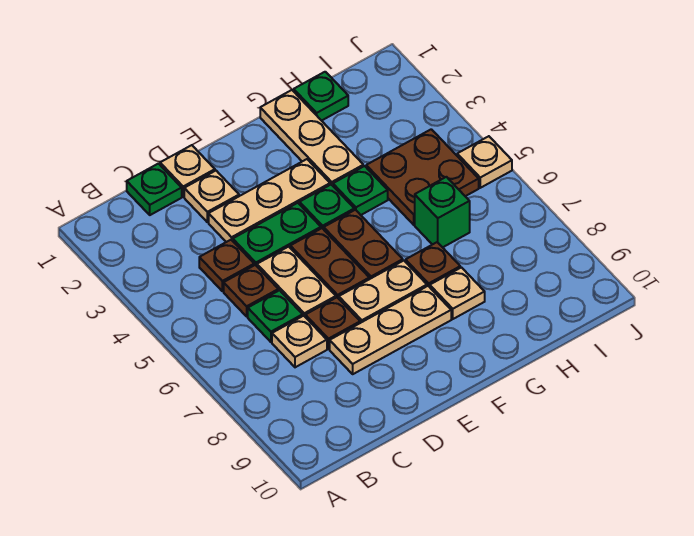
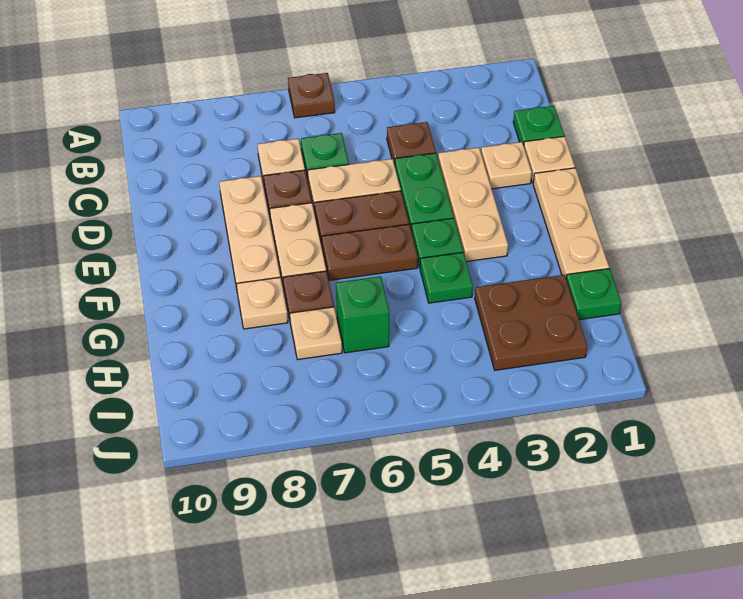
brown plate C5 level 1 -> brown plate A6 level 1
tan plate G1:G3 level 1 -> tan plate E1:G1 level 1
brown plate H4:I5 level 1 -> brown plate H2:I3 level 1
tan plate J5 level 1 -> tan plate H7 level 1

